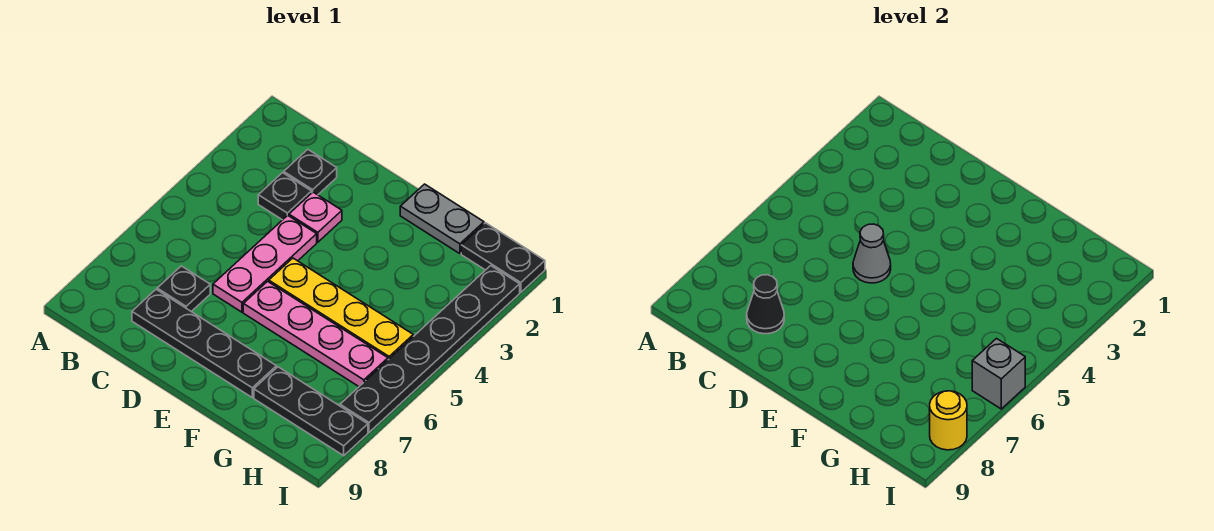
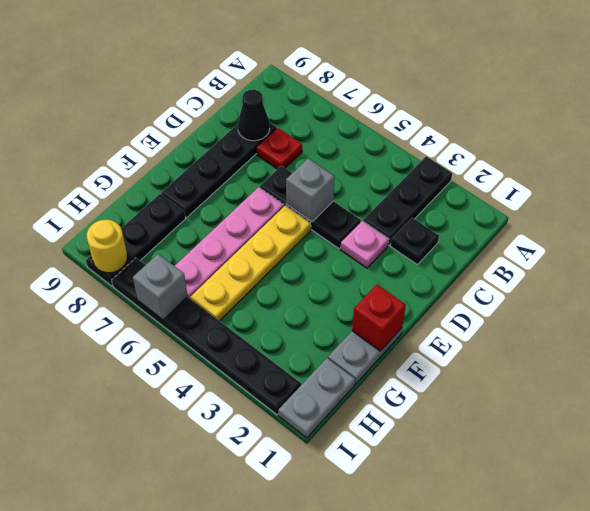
black plate C3 level 1 -> black plate A3:C3 level 1
black plate C7 level 1 -> red plate C7 level 1
pink plate D4:D6 level 1 -> black plate D4:D6 level 1
grey cone D5 level 2 -> grey brick D5 level 2
none -> red brick F1 level 2
black plate H1:I1 level 1 -> grey plate H1:I1 level 1

